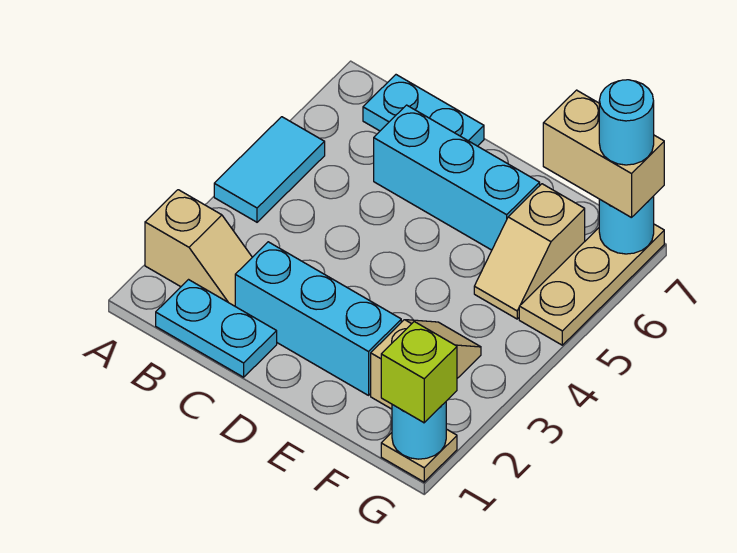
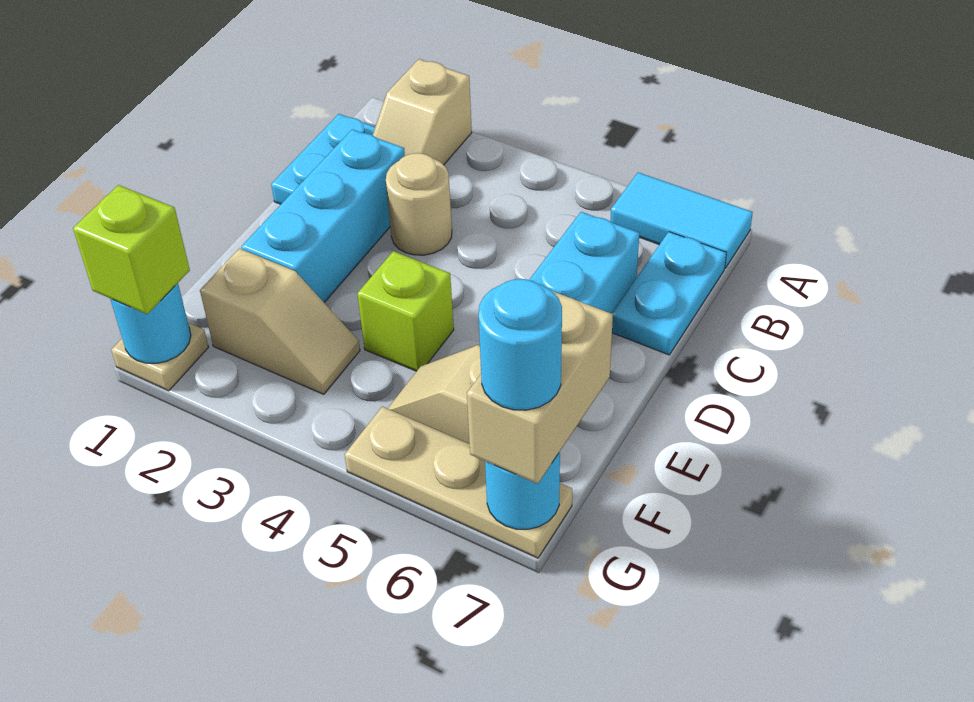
cyan tile A4:A5 level 1 -> cyan tile A6:A7 level 1
none -> tan round brick C3 level 1
none -> lime brick E4 level 1

